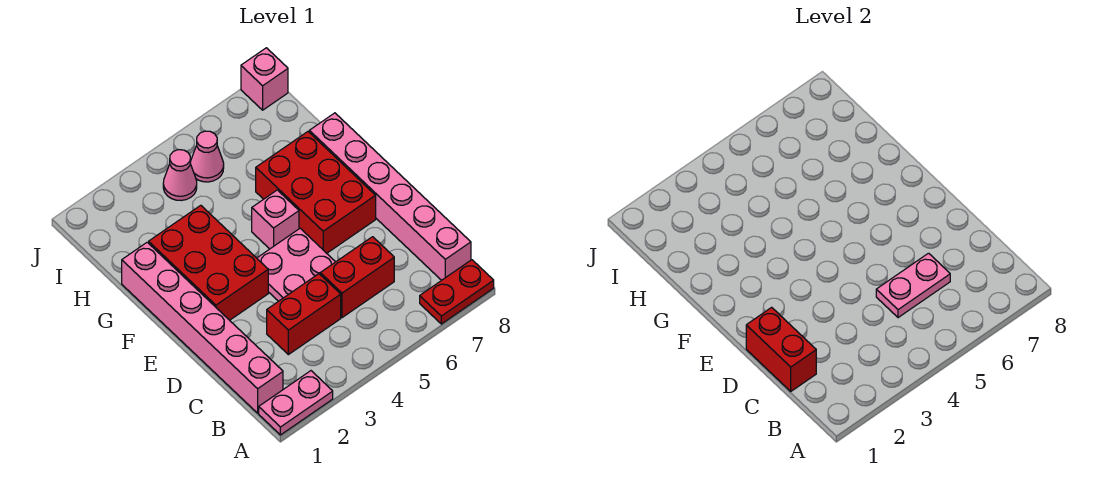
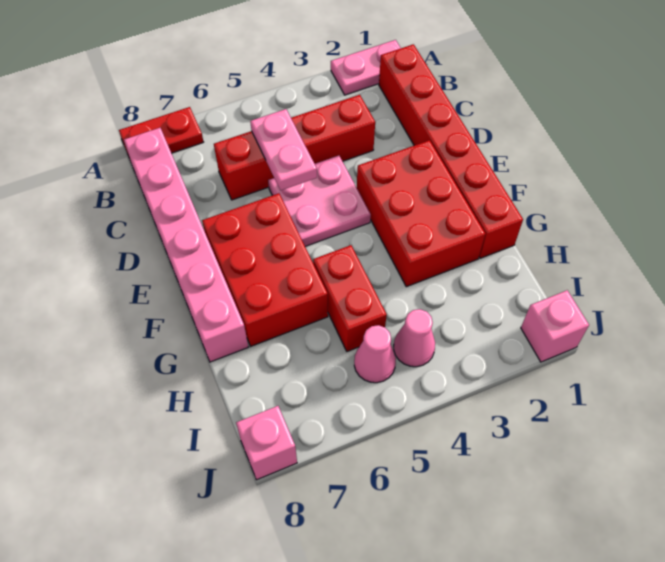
pink brick B1:G1 level 1 -> red brick B1:G1 level 1
red brick C1:D1 level 2 -> red brick G5:H5 level 1
pink plate C5:C6 level 2 -> pink plate C5:D5 level 2
pink brick F5 level 1 -> pink brick J1 level 1

